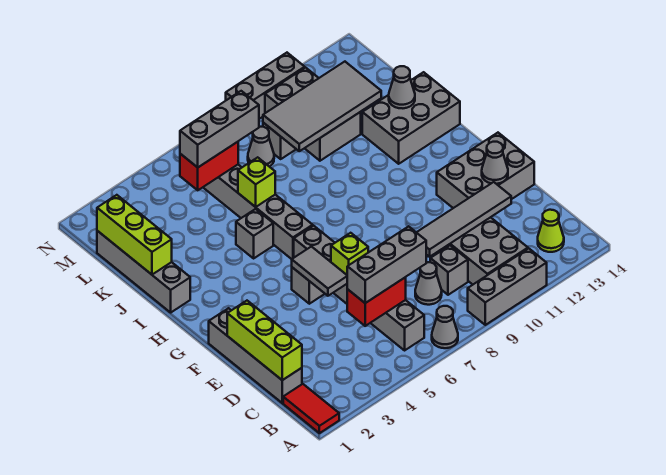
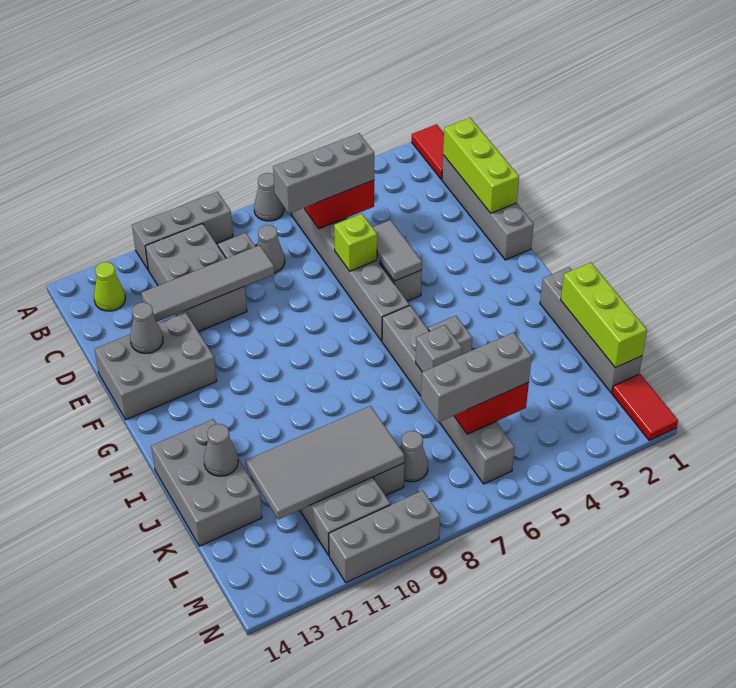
grey brick I12:J14 level 1 -> grey brick I13:K14 level 1
lime brick J6 level 2 -> grey brick J6 level 2
none -> red tile M1:N1 level 1

